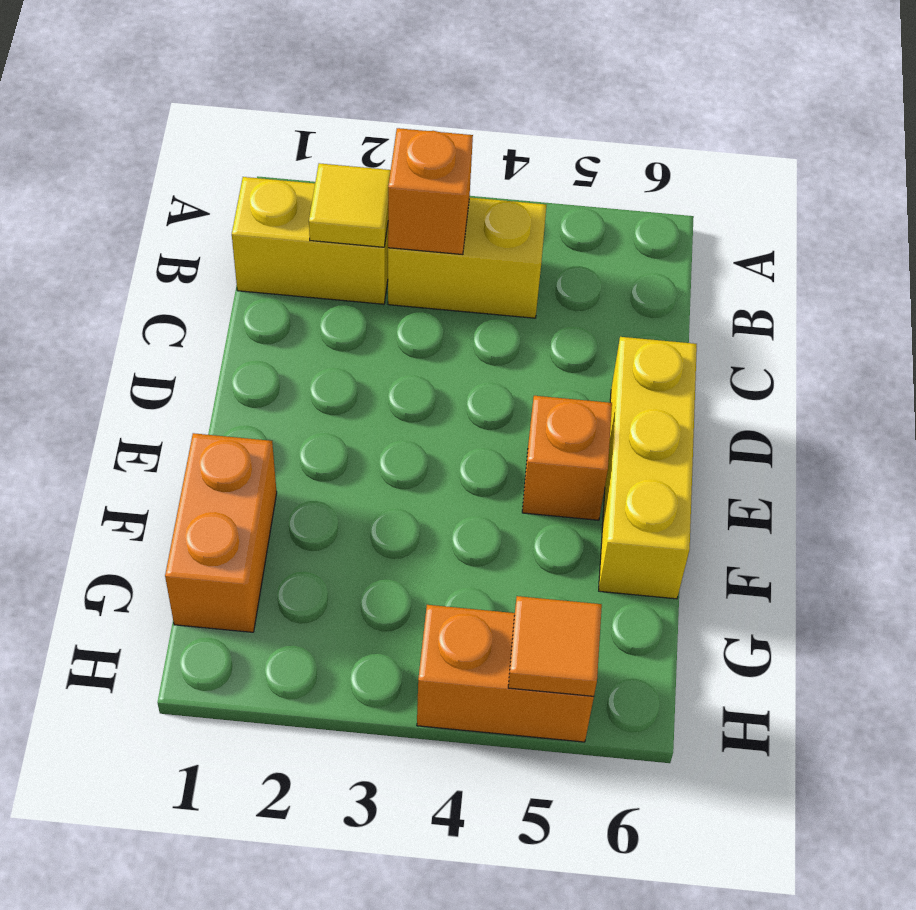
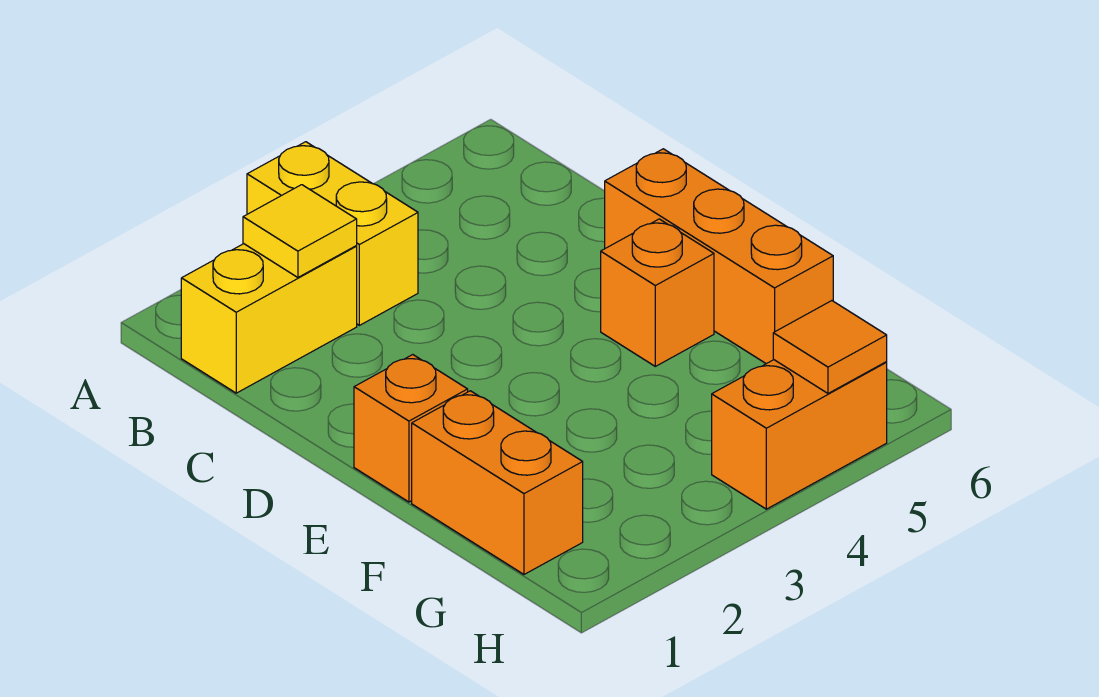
yellow brick B3:B4 level 1 -> yellow brick A3:B3 level 1
orange brick B3 level 2 -> orange brick E1 level 1
yellow brick D6:F6 level 1 -> orange brick D6:F6 level 1

